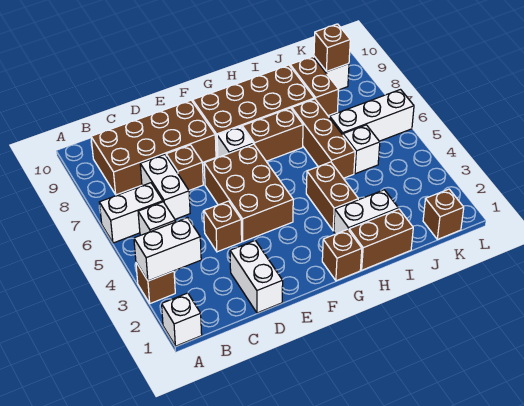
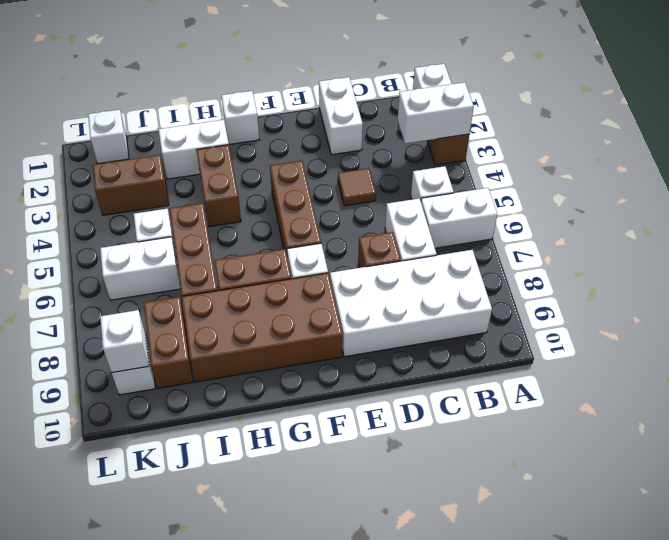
brown brick B8:E9 level 1 -> white brick B8:E9 level 1
brown brick D4 level 1 -> brown tile D4 level 1
brown brick E4:F6 level 1 -> brown brick F4:F6 level 1
brown brick G1 level 1 -> white brick G1 level 1
brown brick H1:I1 level 1 -> brown brick J3:K3 level 1
white brick J6:L6 level 1 -> white brick J6:K6 level 1
brown brick K1 level 1 -> white brick K1 level 1
brown brick K9 level 2 -> white brick K9 level 2

